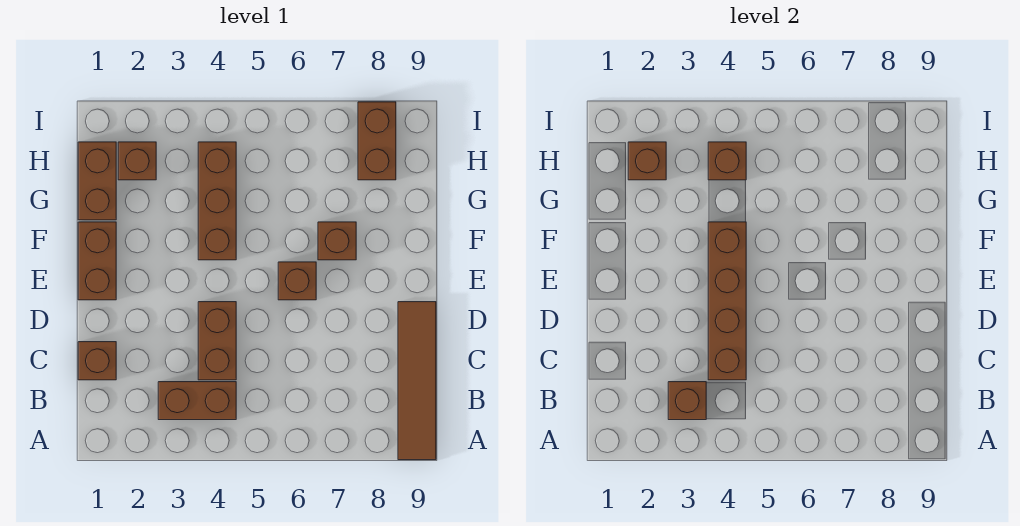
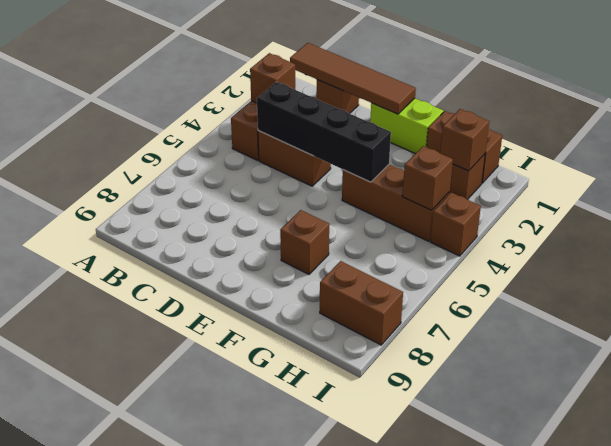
brown tile A9:D9 level 1 -> brown tile B1:E1 level 2
brown brick C4:F4 level 2 -> black brick C4:F4 level 2
brown brick E1:F1 level 1 -> lime brick E1:F1 level 1
brown brick E6 level 1 -> brown brick I4 level 1

